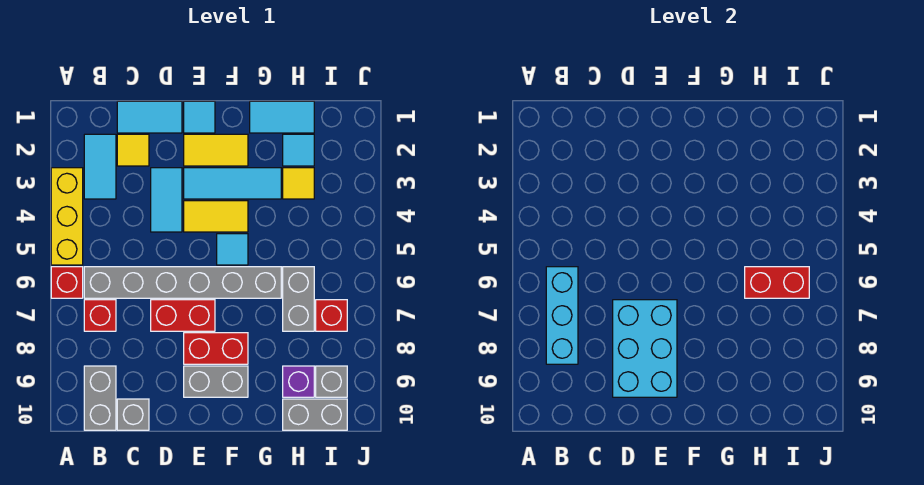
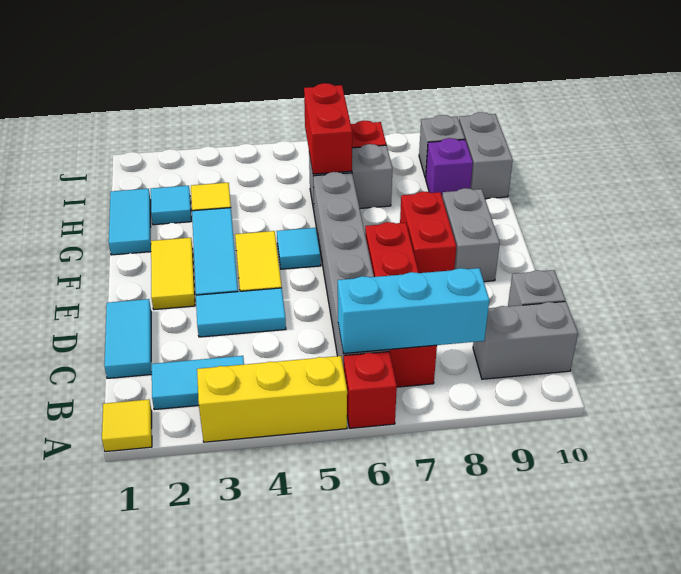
yellow tile C2 level 1 -> yellow tile A1 level 1
cyan brick D7:E9 level 2 -> none
cyan tile E1 level 1 -> none

